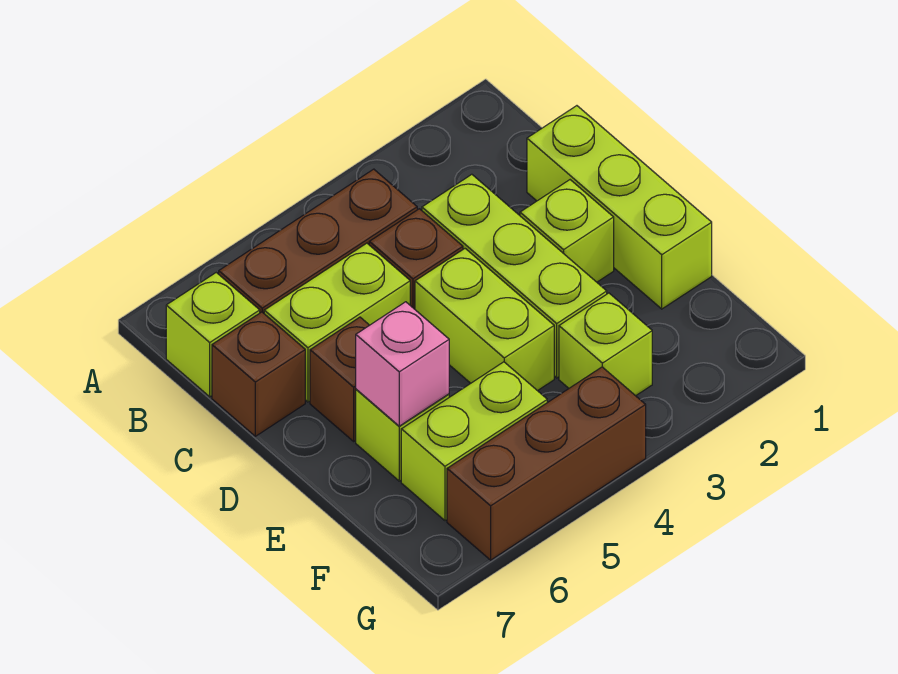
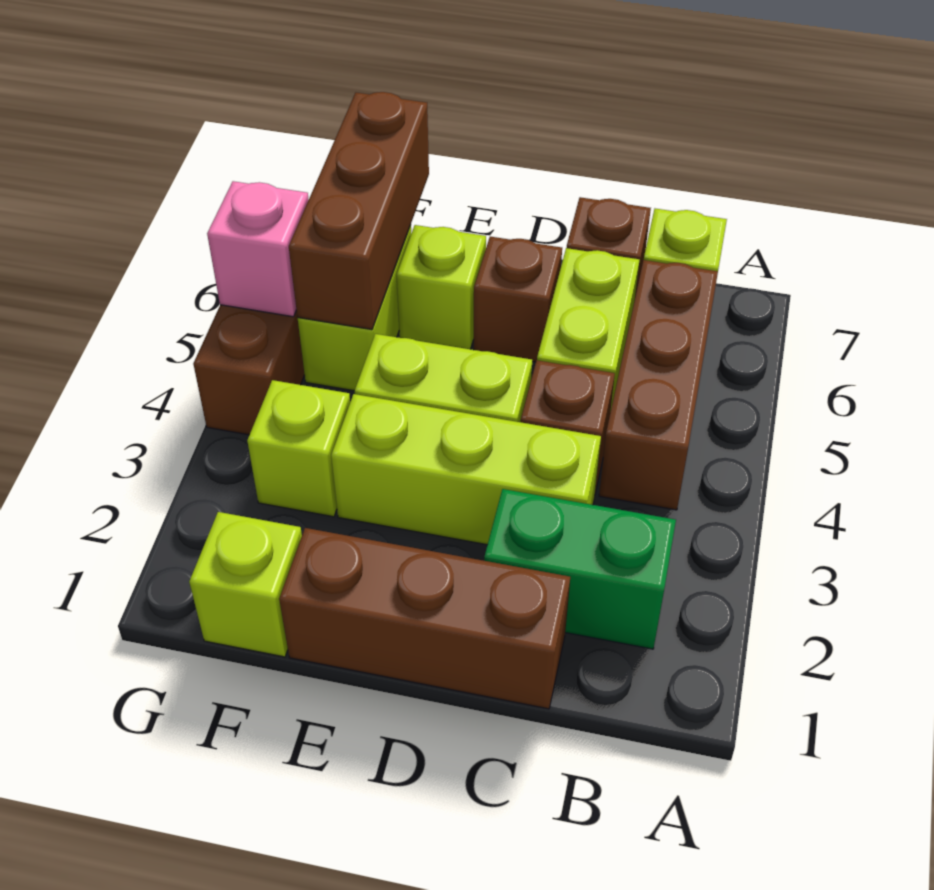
none -> green brick B2:C2 level 1
lime brick C1:E1 level 1 -> brown brick C1:E1 level 1
lime brick D2 level 1 -> lime brick F1 level 1
pink brick E6 level 2 -> pink brick G5 level 2
none -> brown brick F5:F7 level 2

